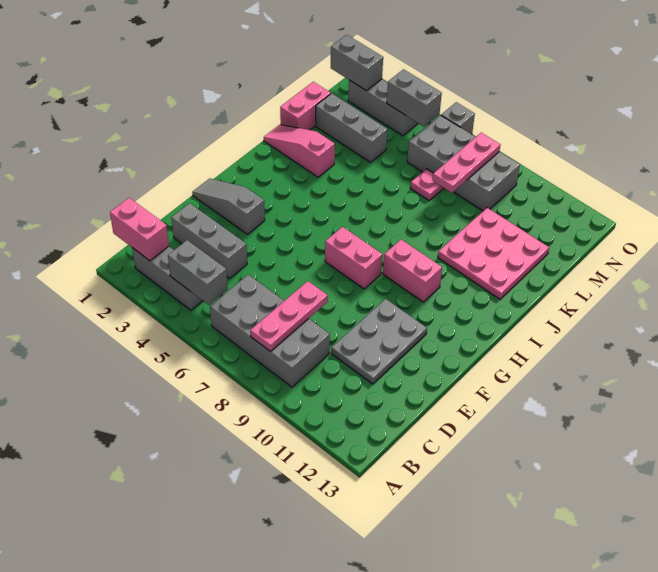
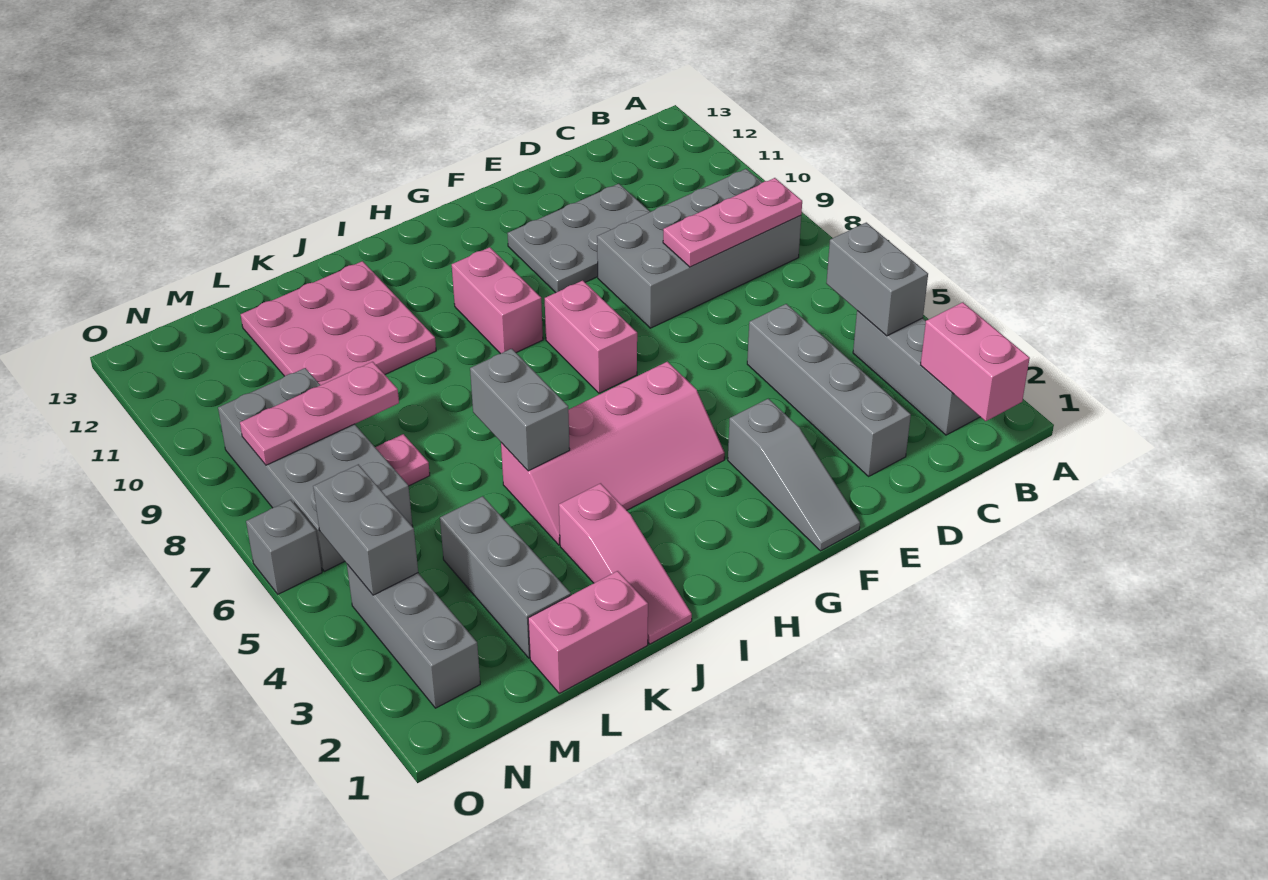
grey brick B6:C9 level 1 -> grey brick B8:E9 level 1
grey brick D2:D4 level 1 -> grey brick D2:D5 level 1
none -> pink slope G4:J5 level 1 top 5
grey brick N1:N2 level 2 -> grey brick J5:J6 level 2

